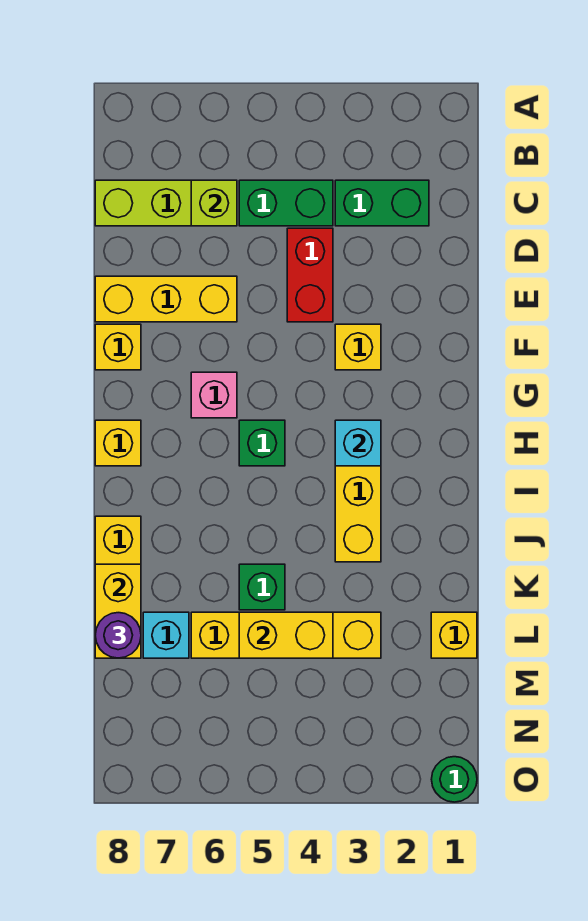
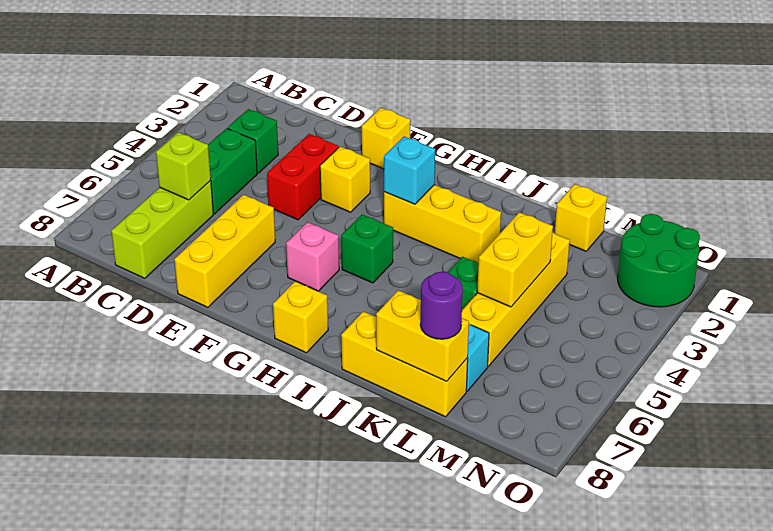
green brick C2:C3 level 1 -> green brick C3 level 1
red brick D4:E4 level 1 -> red brick E3:E4 level 1
yellow brick F8 level 1 -> yellow brick F1 level 1
green round brick O1 level 1 -> green round brick N1:O2 level 1

